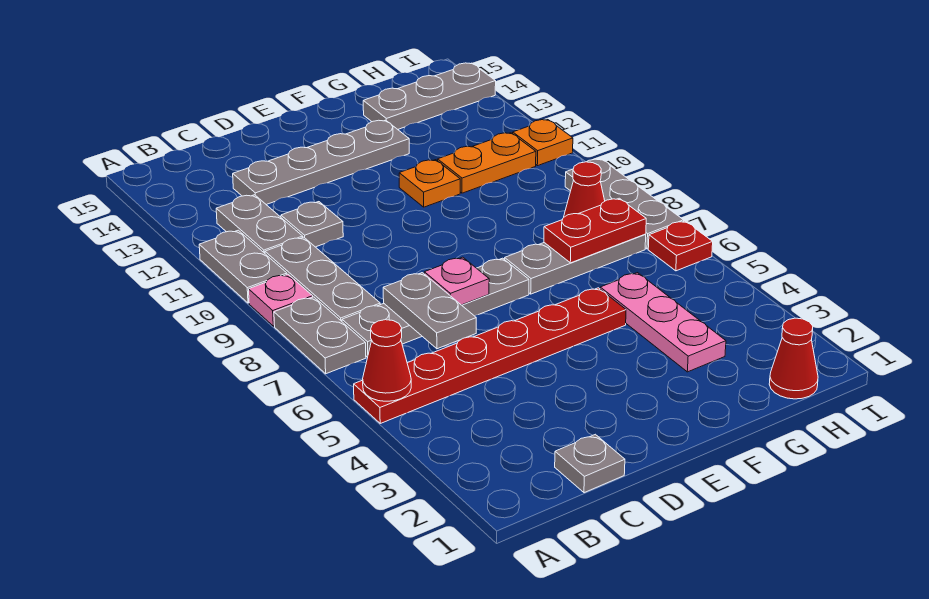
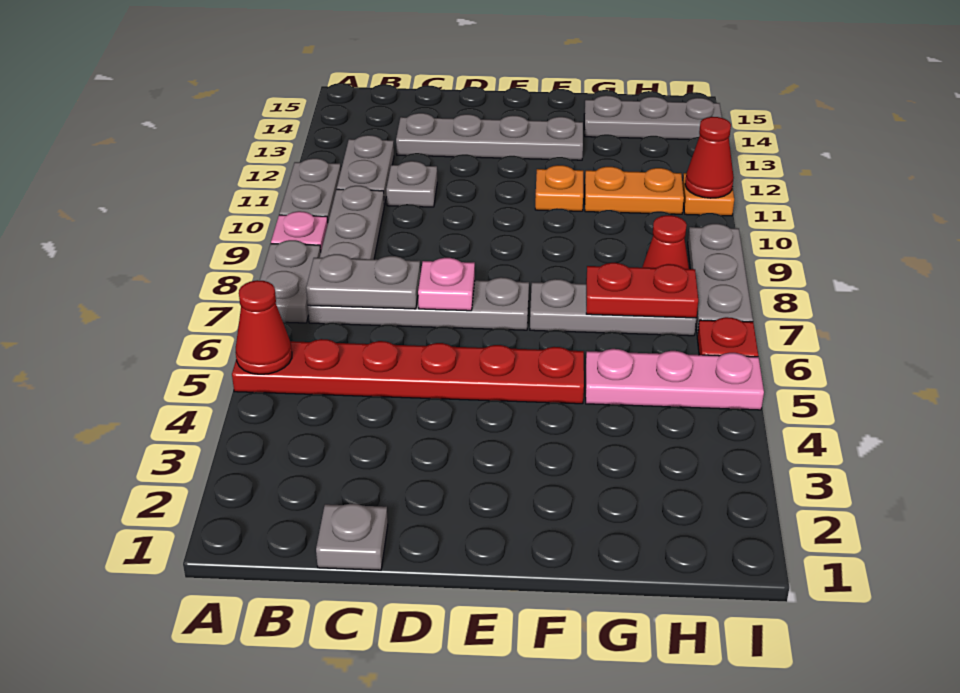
grey plate C6:C7 level 2 -> grey plate B7:C7 level 2
pink plate G3:G5 level 1 -> pink plate G5:I5 level 1
red cone H1 level 1 -> red cone I11 level 2

